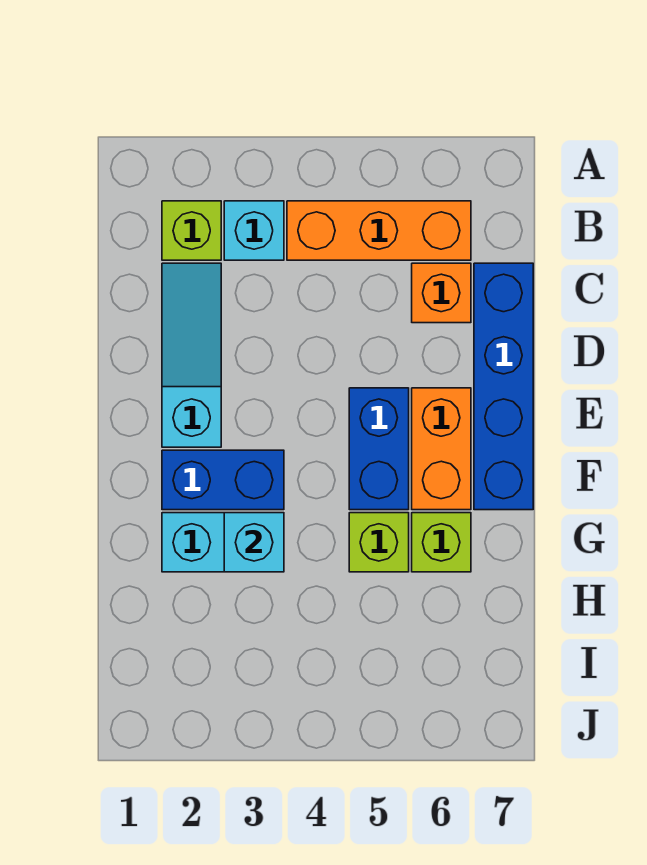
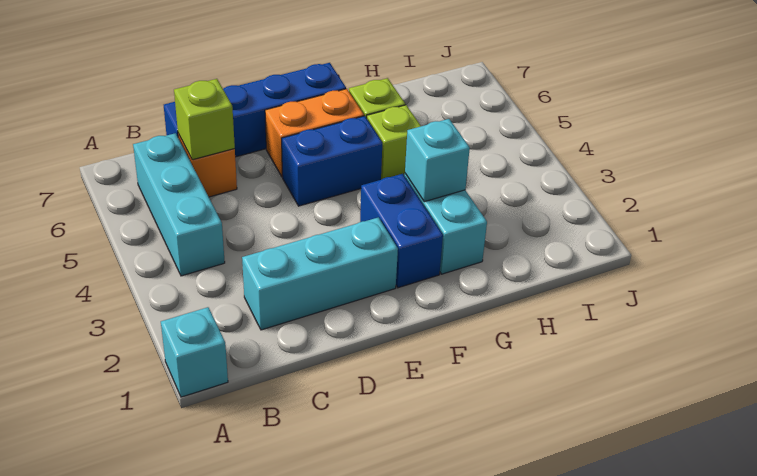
lime brick B2 level 1 -> lime brick C6 level 2
cyan brick B3 level 1 -> cyan brick A1 level 1
orange brick B4:B6 level 1 -> cyan brick B4:B6 level 1
cyan slope C2:E2 level 1 top E -> cyan brick C2:E2 level 1

